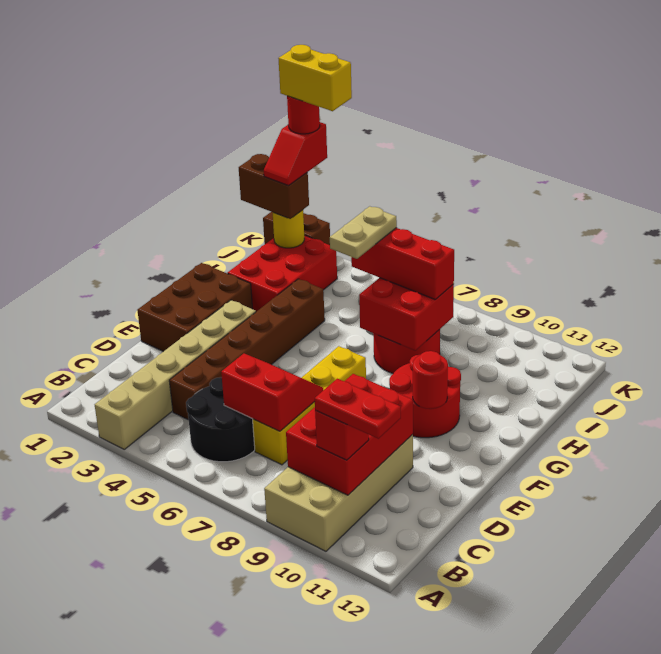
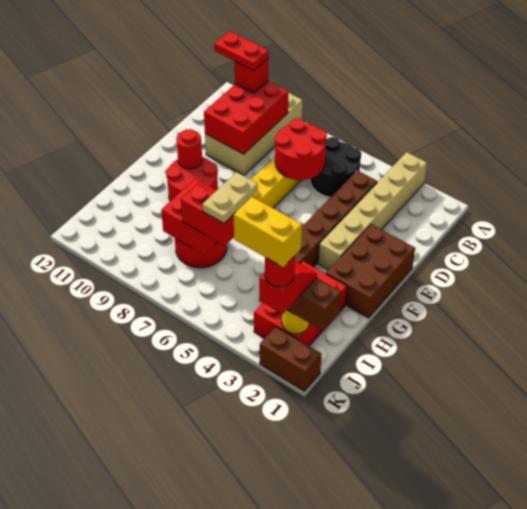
red slope C6:D7 level 2 top C -> red round brick C6:D7 level 2
red brick I6:I8 level 3 -> red brick I6:I7 level 3

